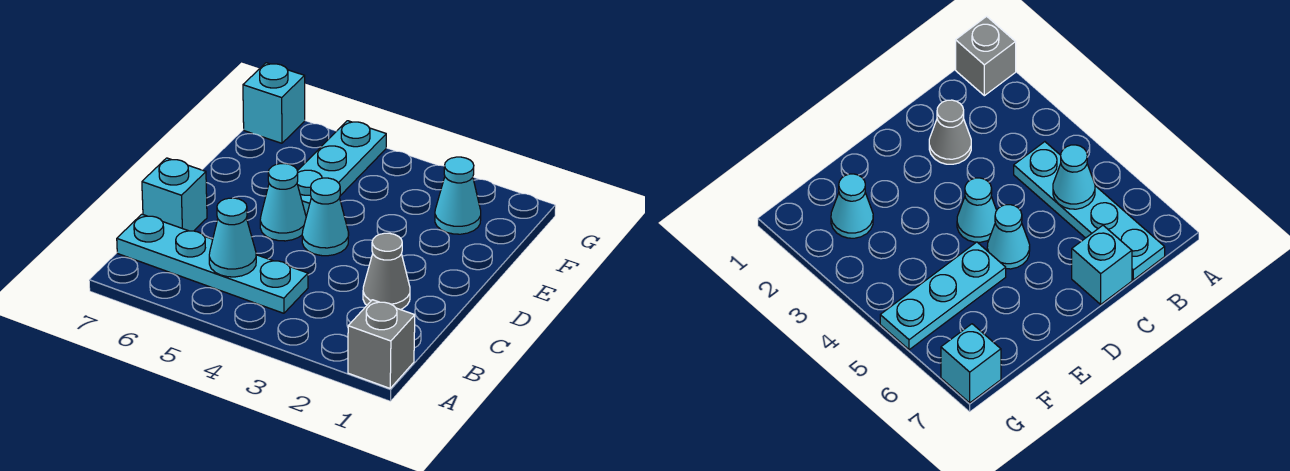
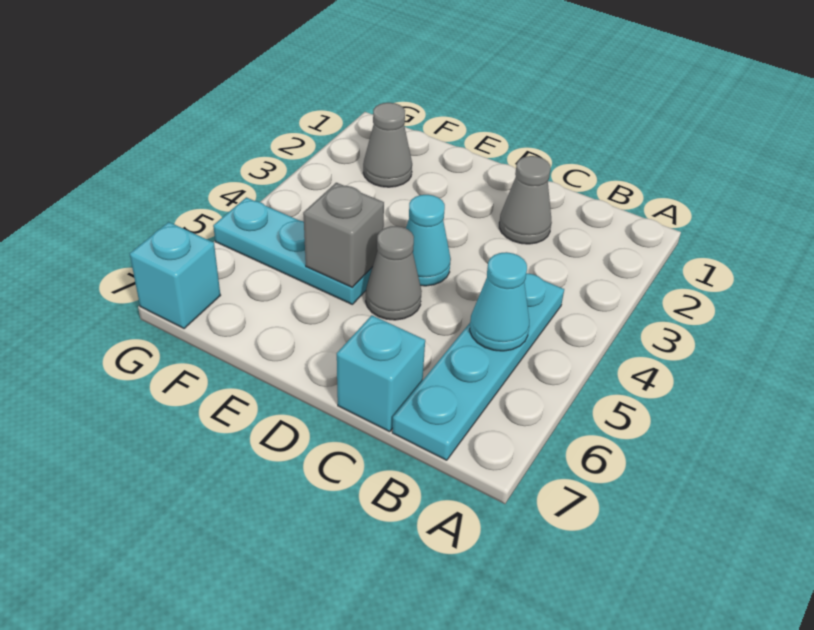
grey brick A1 level 1 -> grey brick E5 level 2
cyan cone D5 level 1 -> grey cone D5 level 1
cyan cone F2 level 1 -> grey cone F2 level 1

